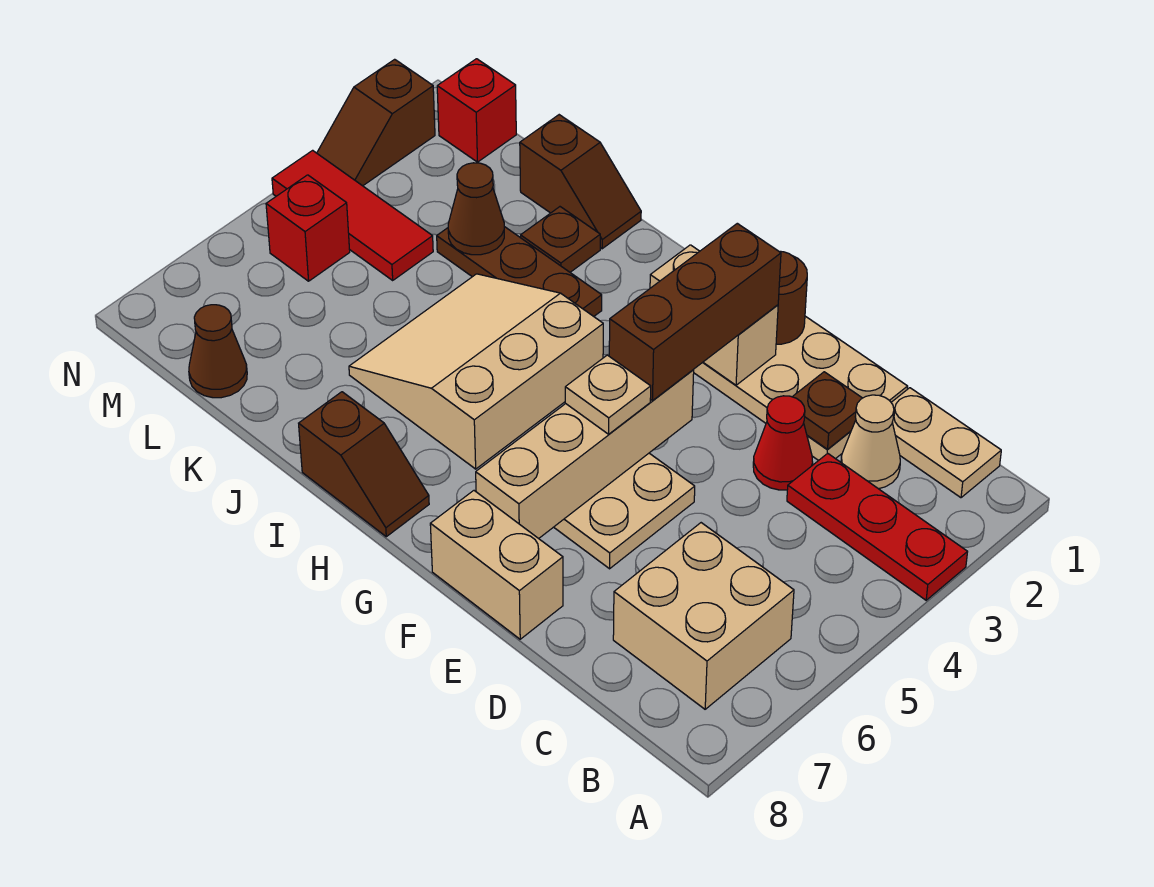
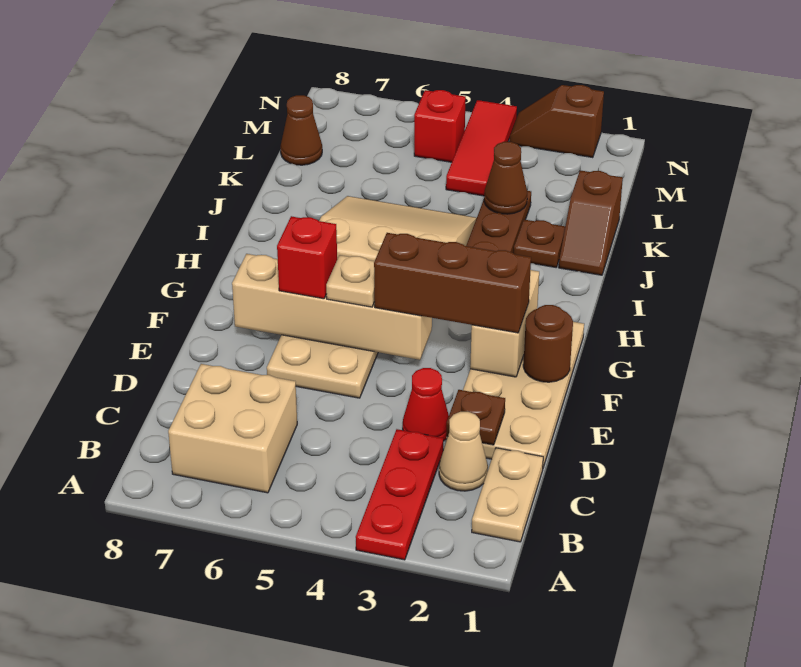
tan brick E8:F8 level 1 -> none
brown slope H8:I8 level 1 top I -> none
red brick M1 level 1 -> red brick F6 level 3

